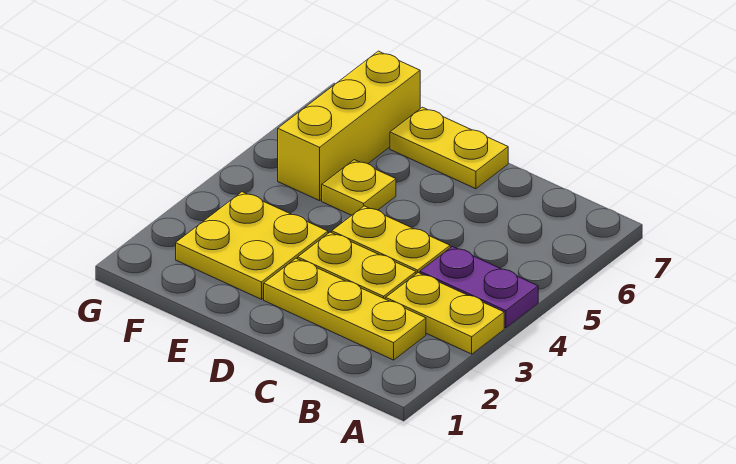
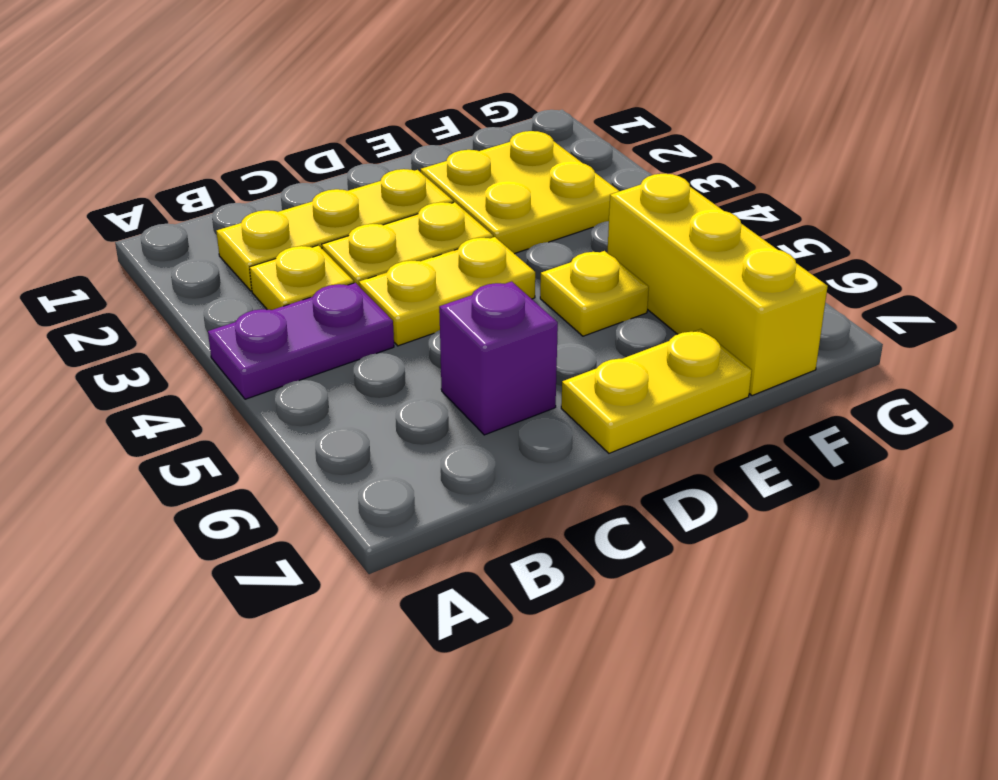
yellow plate A3:B3 level 1 -> yellow plate B3 level 1
none -> purple brick C6 level 1

